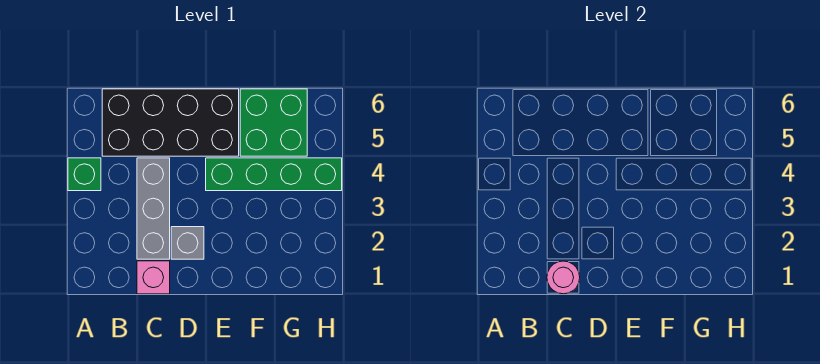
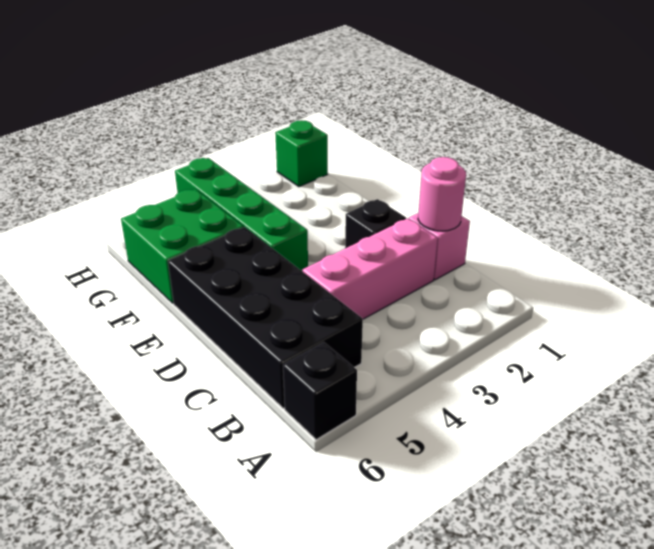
green brick A4 level 1 -> green brick H1 level 1
none -> black brick A6 level 1
grey brick C2:C4 level 1 -> pink brick C2:C4 level 1
grey brick D2 level 1 -> black brick D2 level 1

